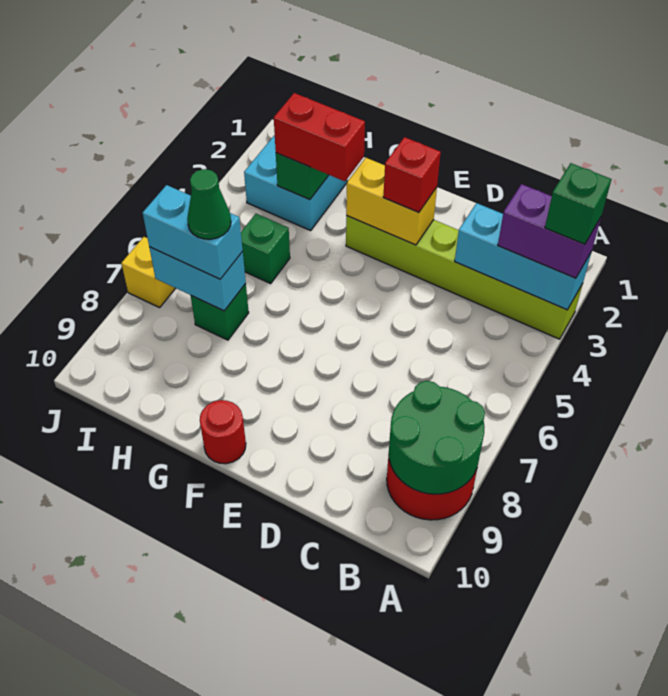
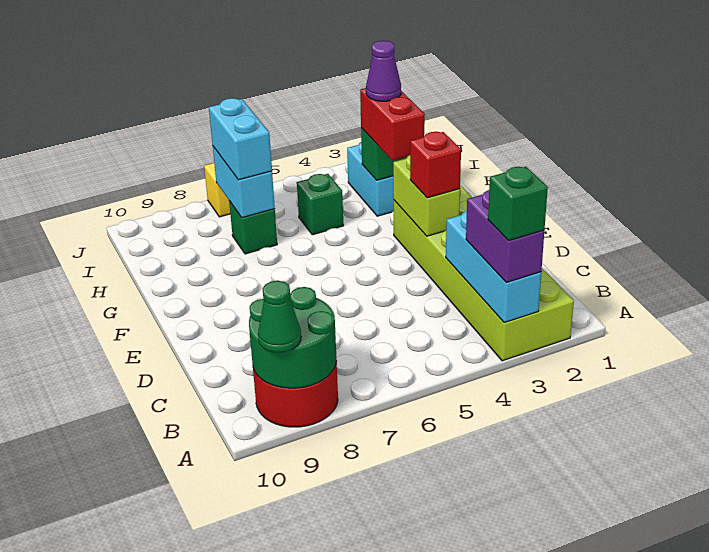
lime brick A3:F3 level 1 -> lime brick A2:F3 level 1
yellow brick E3:F3 level 2 -> lime brick E3:F3 level 2
red round brick F10 level 1 -> none
none -> purple cone H3 level 4
green cone H7 level 4 -> green cone A9 level 3

